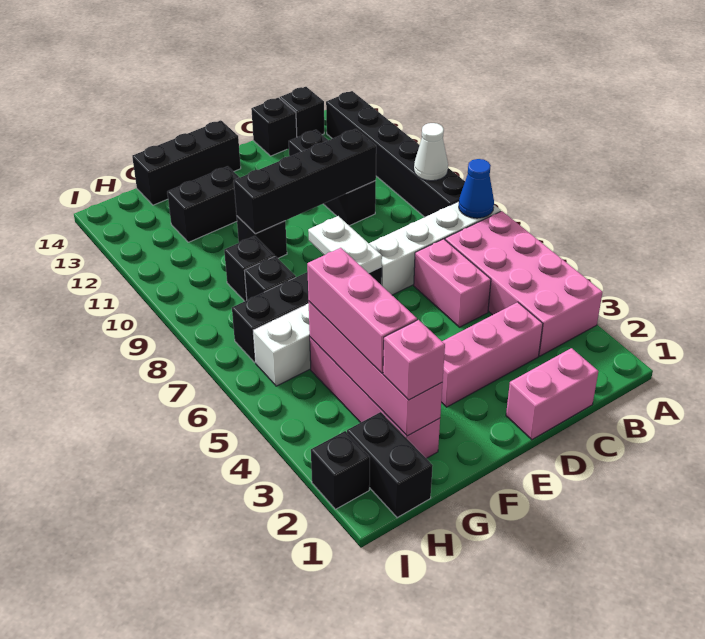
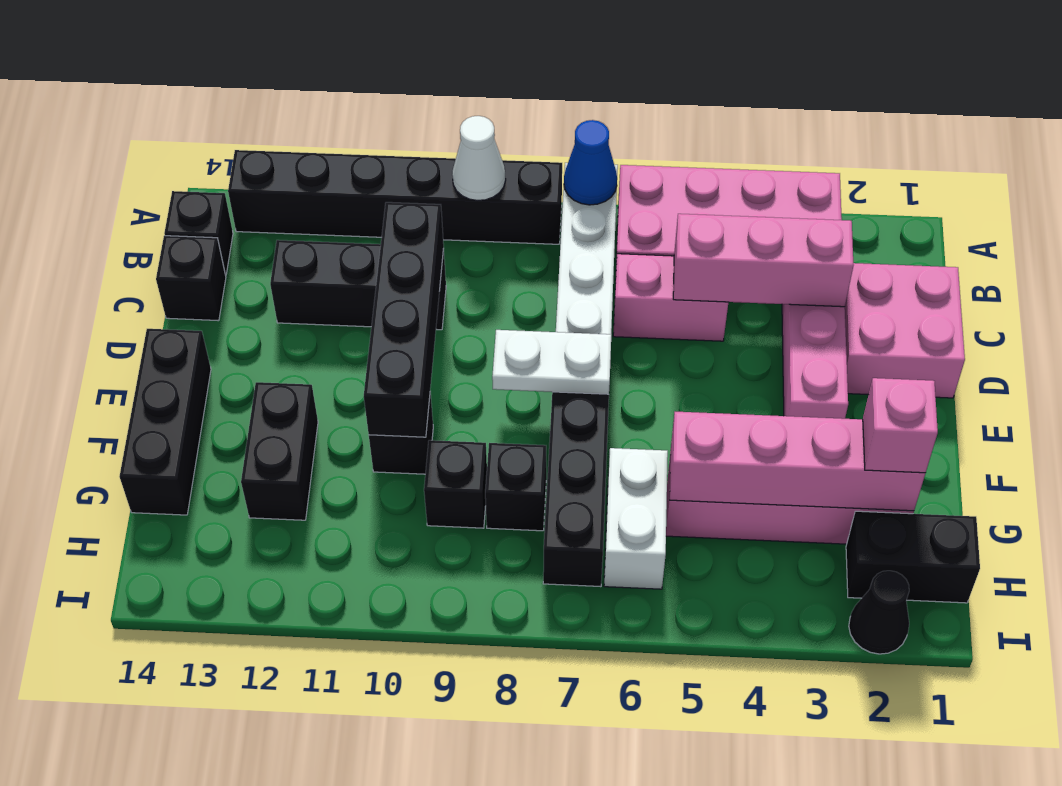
pink brick C1:D1 level 1 -> pink brick C1:D2 level 1
pink brick G3:G5 level 3 -> pink brick C3:C5 level 2
black brick I2 level 1 -> black cone I2 level 1

